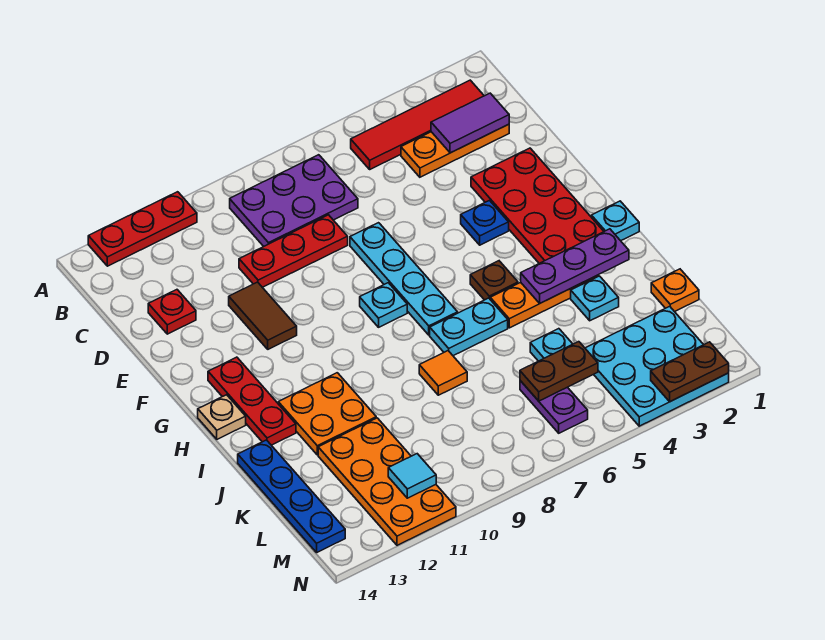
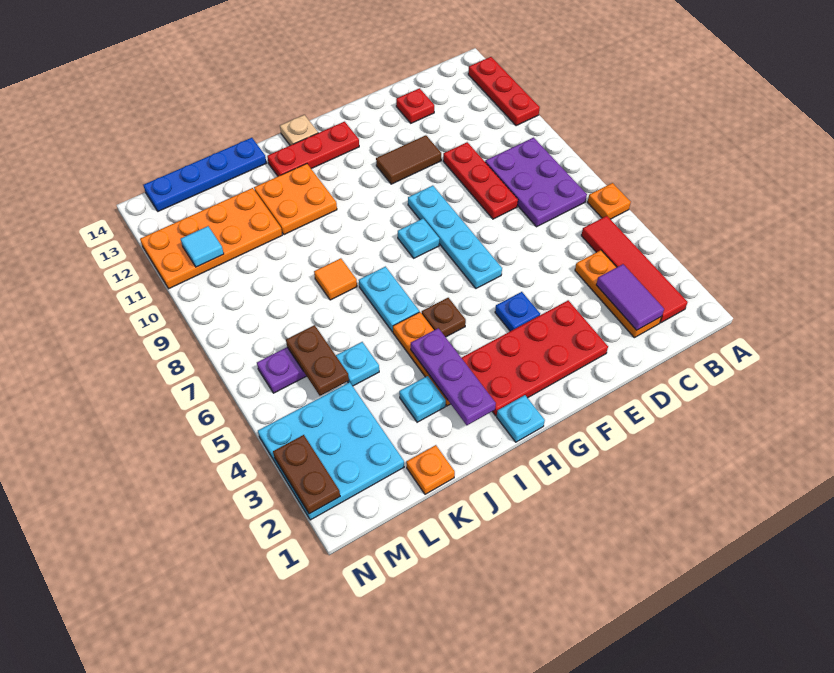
none -> orange plate A6 level 1
cyan plate E7:H7 level 1 -> cyan plate F6:F9 level 1

